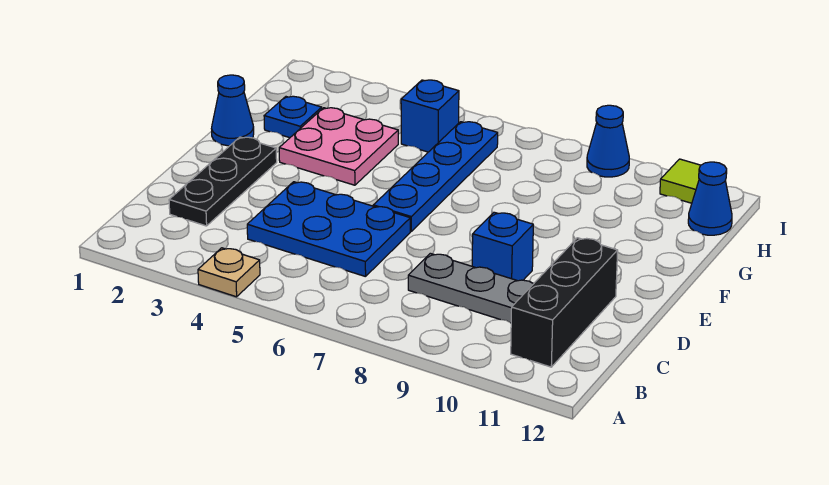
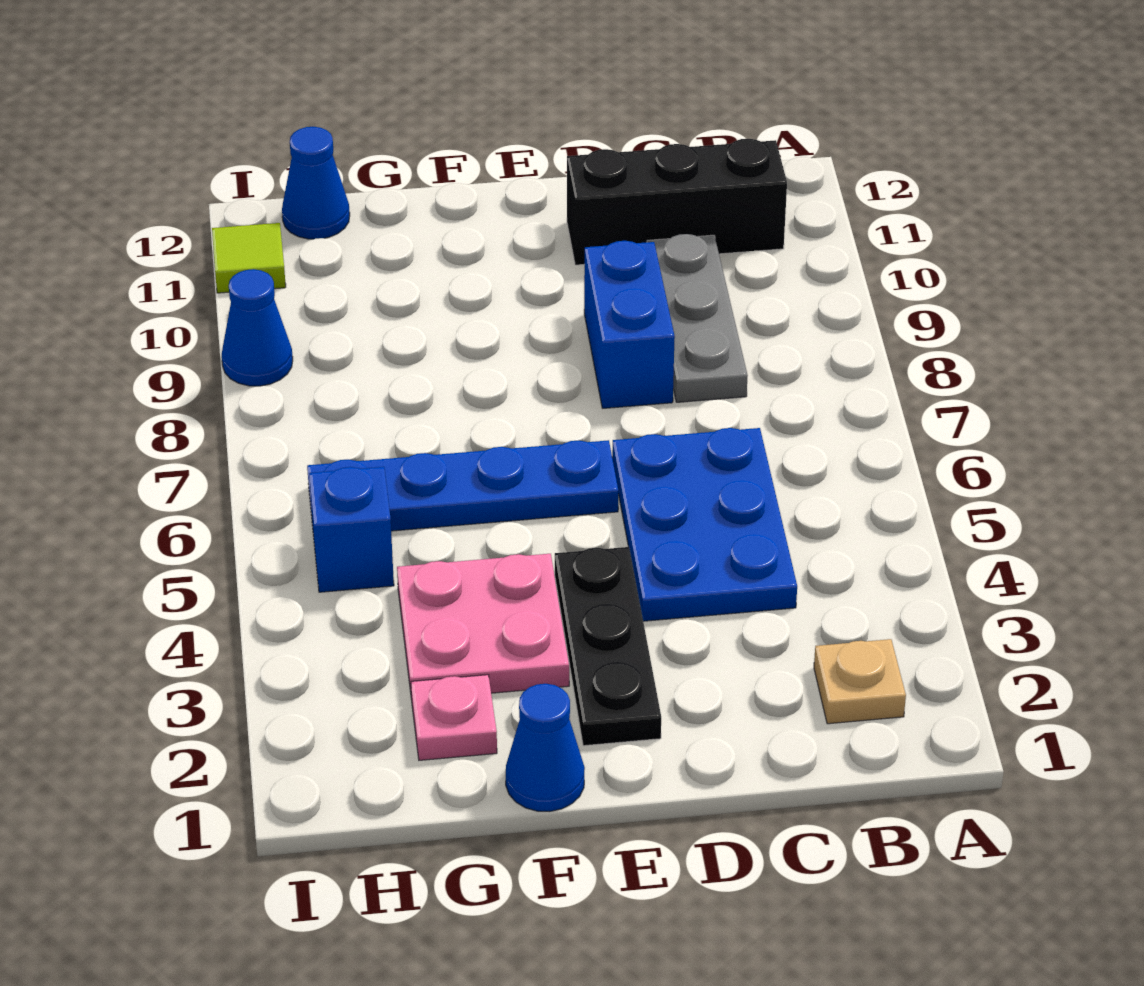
tan plate A4 level 1 -> tan plate B2 level 1
black plate C2:E2 level 1 -> black plate E2:E4 level 1
blue brick D9 level 1 -> blue brick D8:D9 level 1
blue plate G2 level 1 -> pink plate G2 level 1

